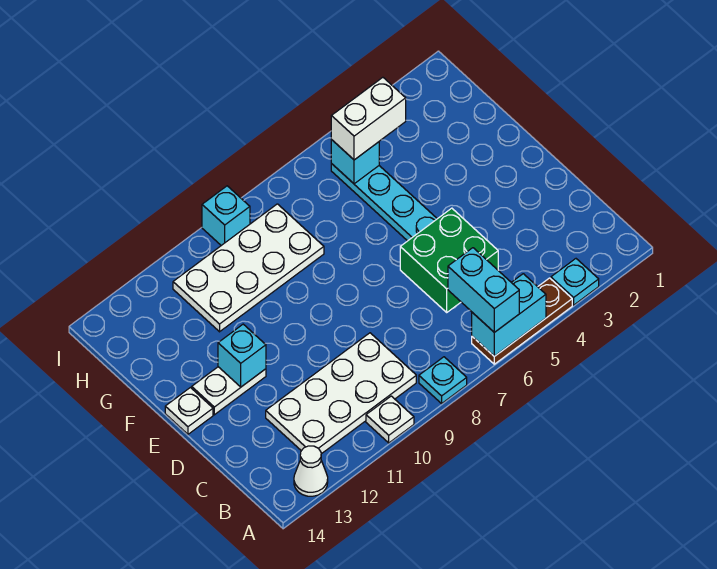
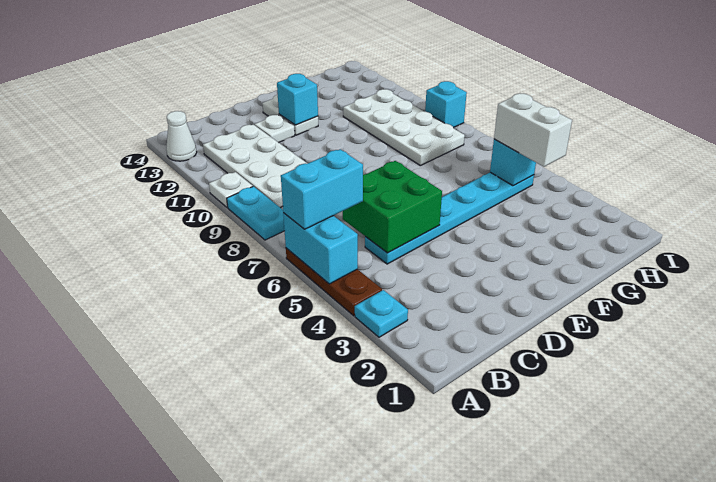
cyan plate A8 level 1 -> cyan plate A8:A9 level 1
white plate E14 level 1 -> white plate D12 level 1

